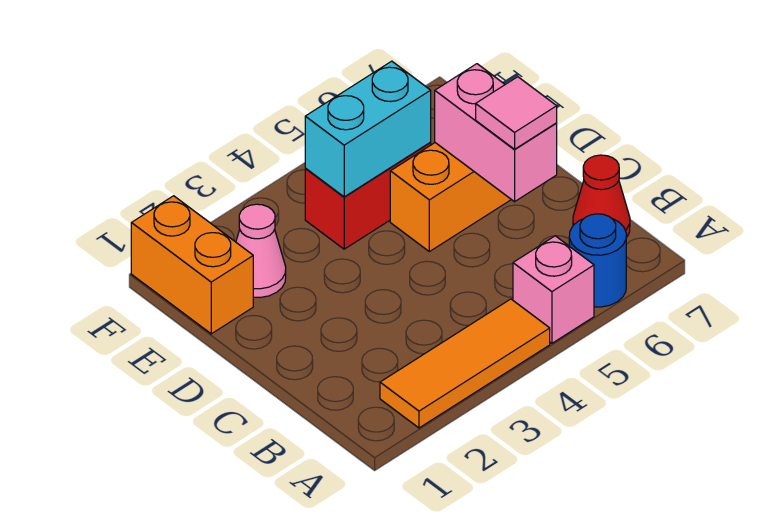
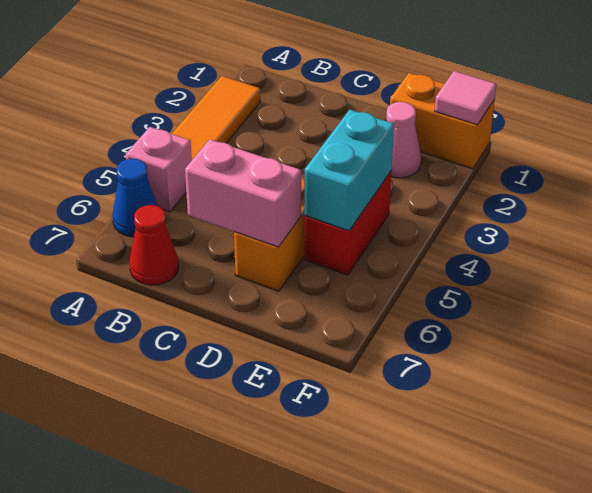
blue round brick A6 level 1 -> blue cone A6 level 1
pink tile C6 level 3 -> pink tile F1 level 2

